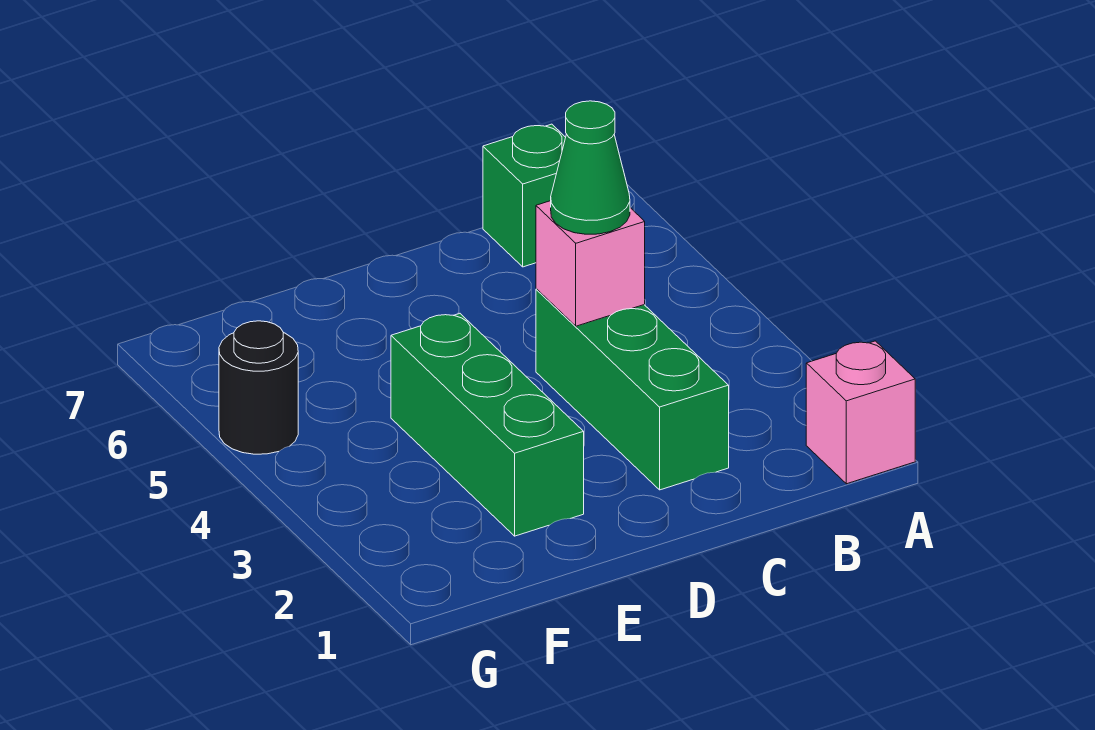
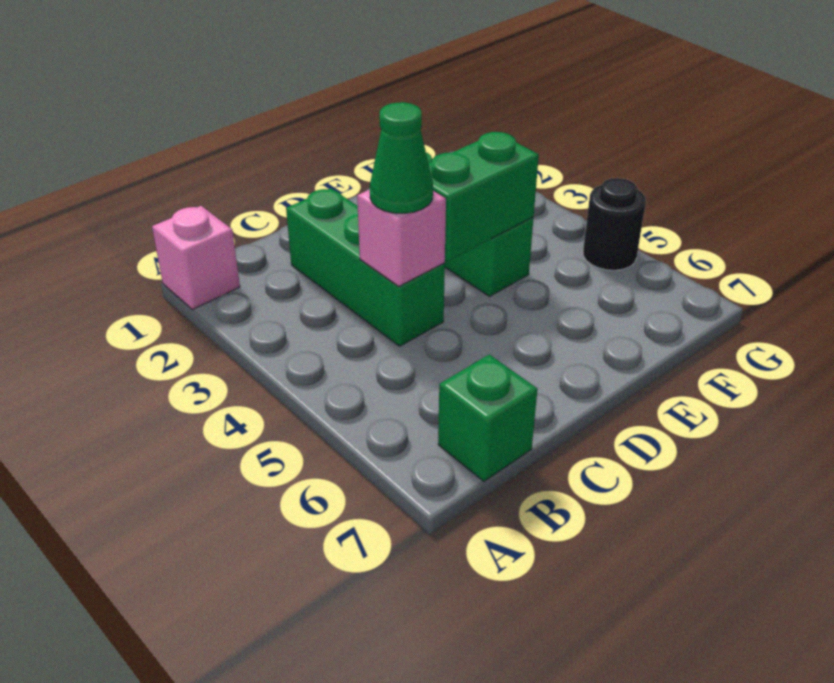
none -> green brick D4:E4 level 2

